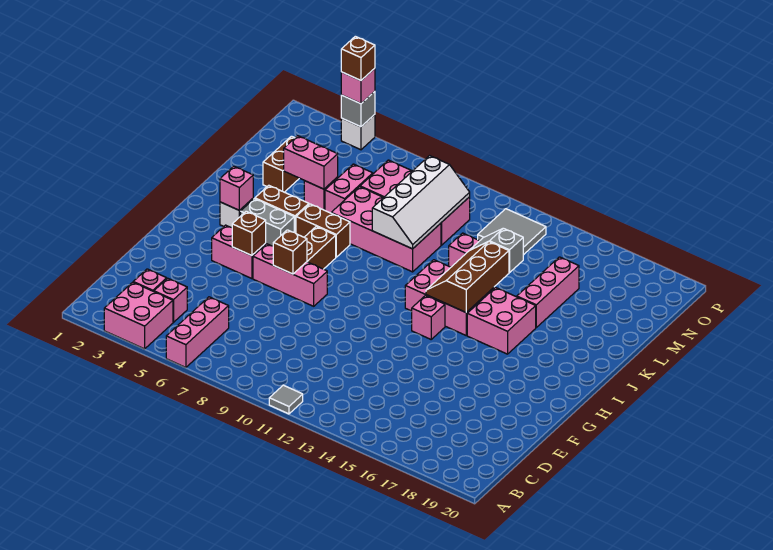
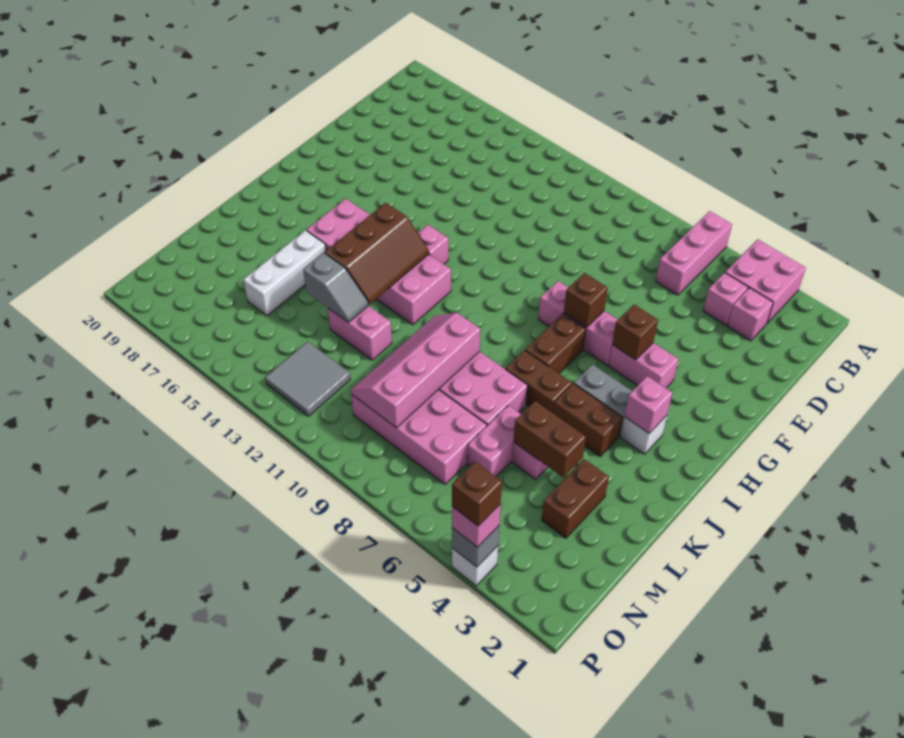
grey tile A11 level 1 -> none
white slope K9:N10 level 2 top 9 -> pink slope K9:N10 level 2 top 9
pink brick K16:M16 level 1 -> white brick K16:M16 level 1
pink brick L4:L5 level 2 -> brown brick L4:L5 level 2

